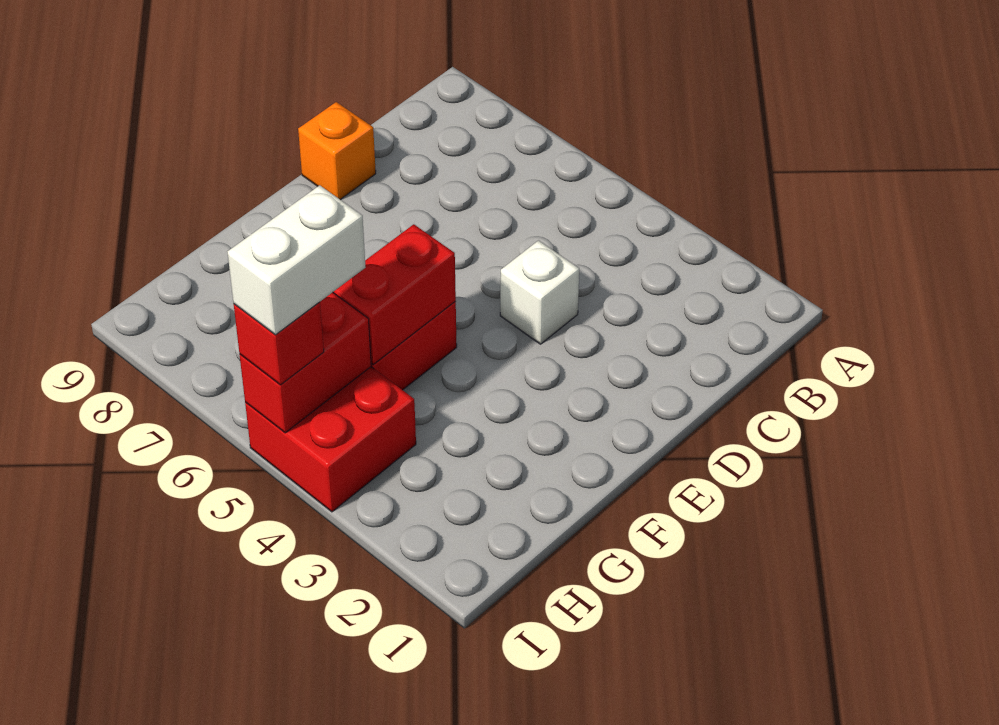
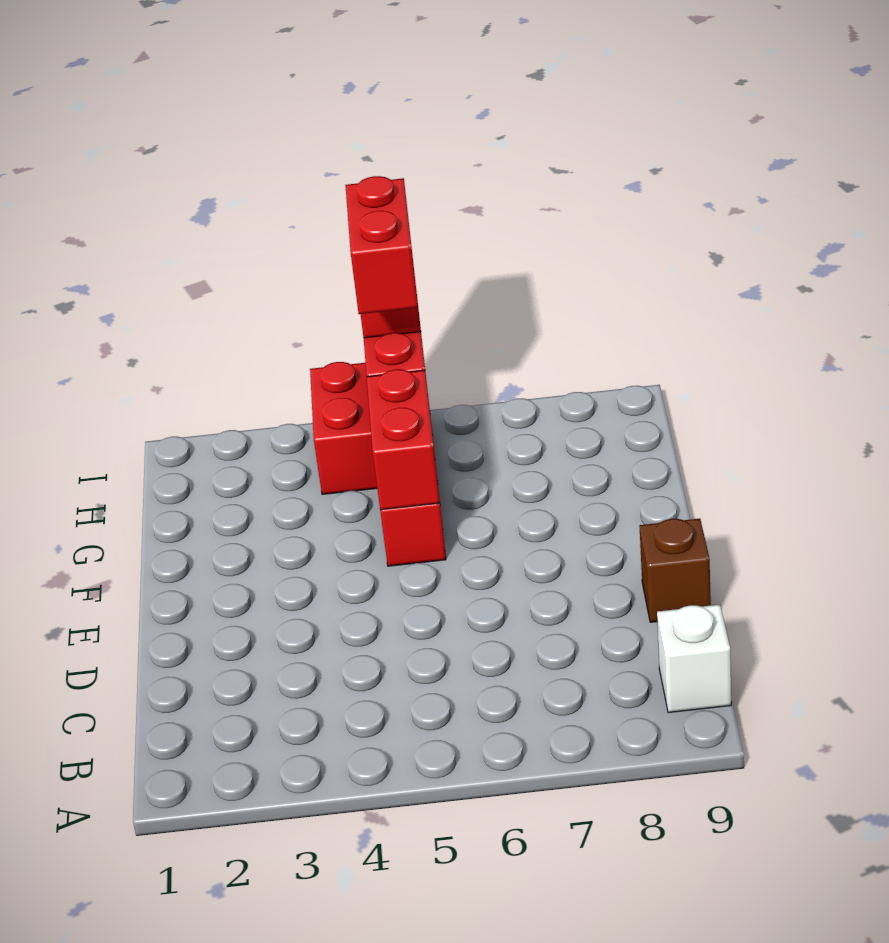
white brick D4 level 1 -> white brick B9 level 1
orange brick D9 level 1 -> brown brick D9 level 1
white brick H5:I5 level 4 -> red brick H5:I5 level 4

